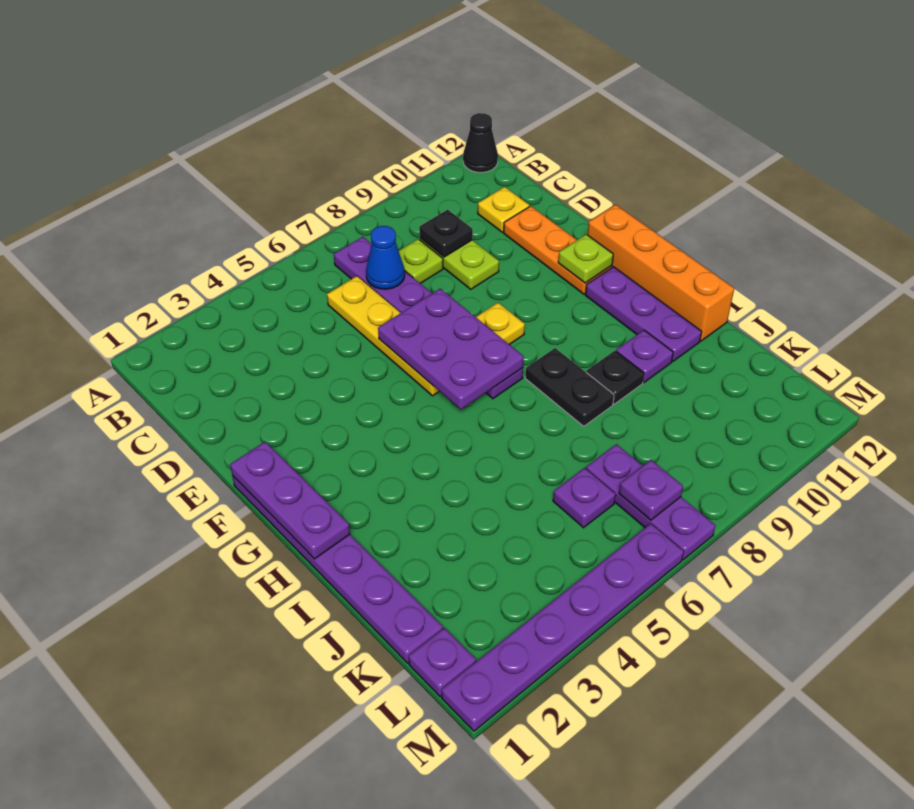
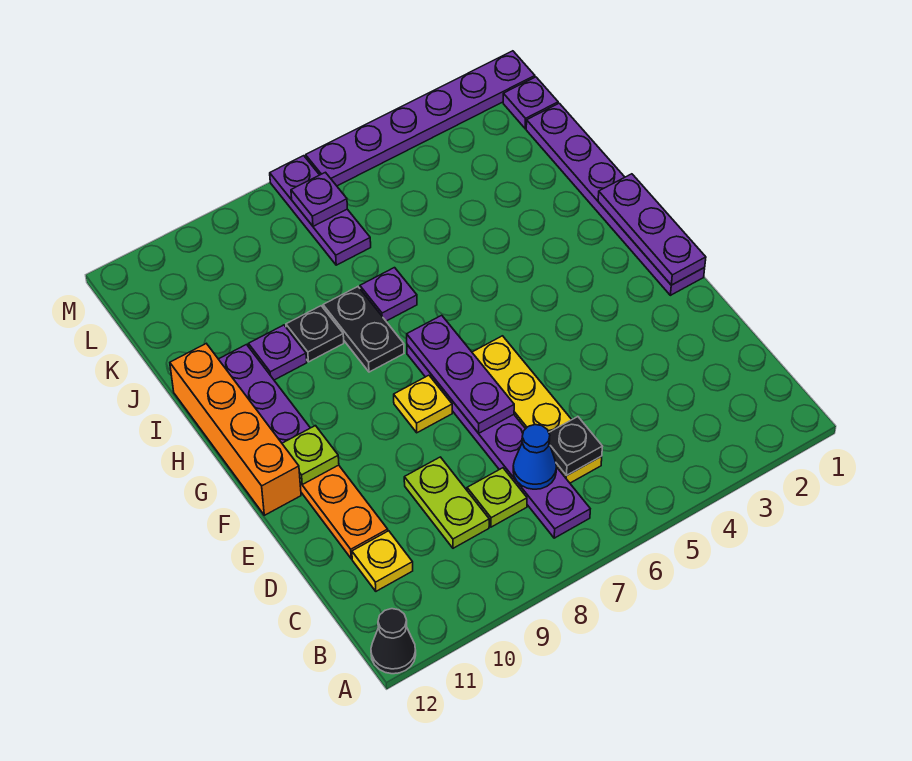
black plate C9 level 2 -> black plate C6 level 2
purple plate E6:G7 level 2 -> purple plate E7:G7 level 2
purple plate K6 level 1 -> purple plate I7 level 1

